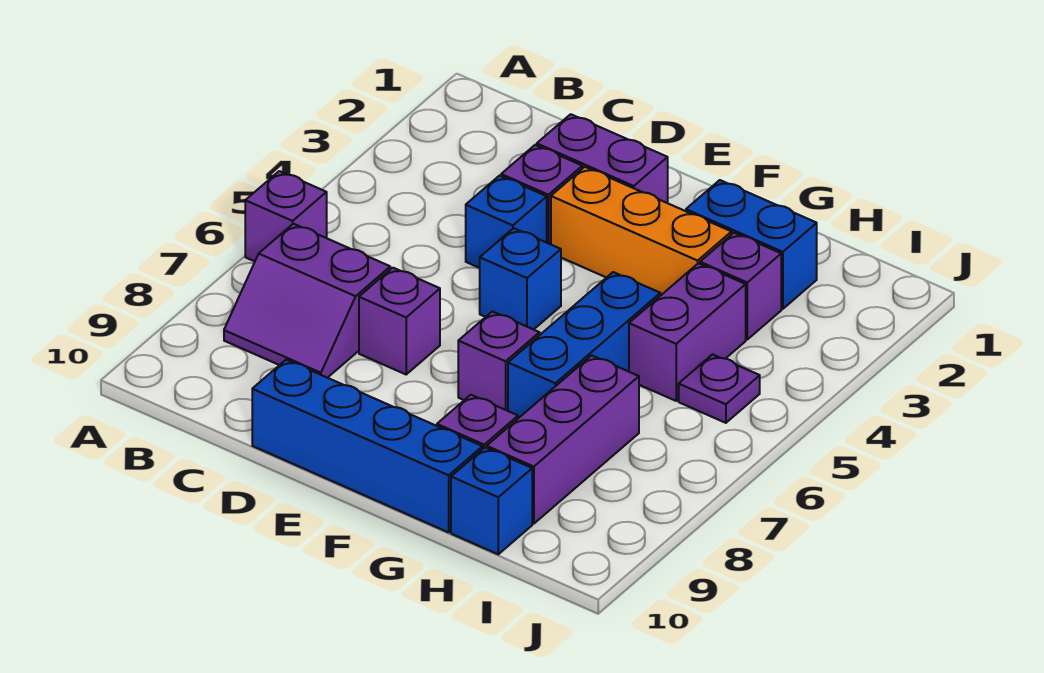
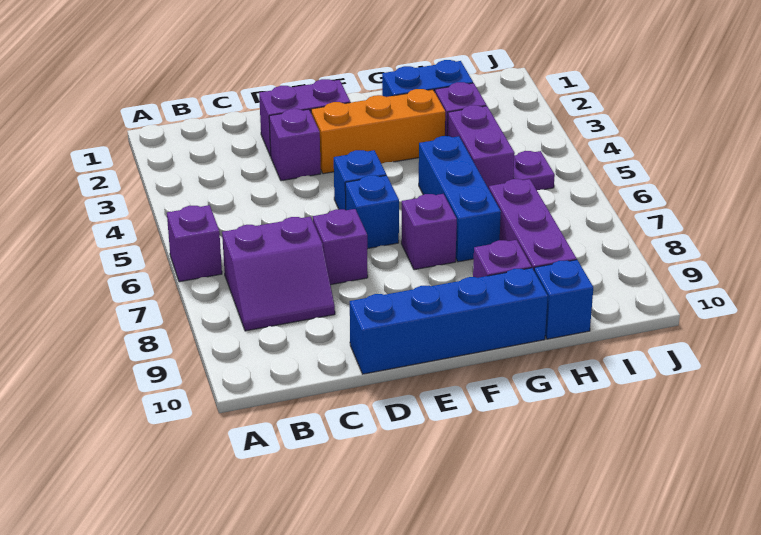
blue brick D4 level 1 -> blue brick E6 level 1

